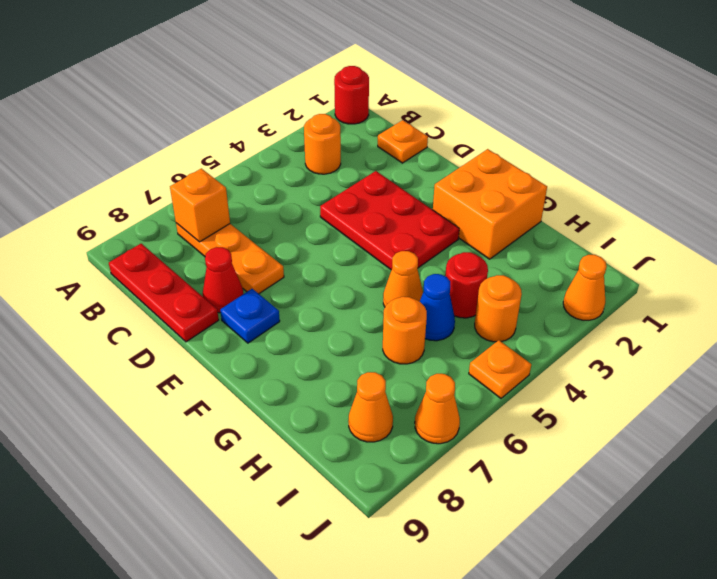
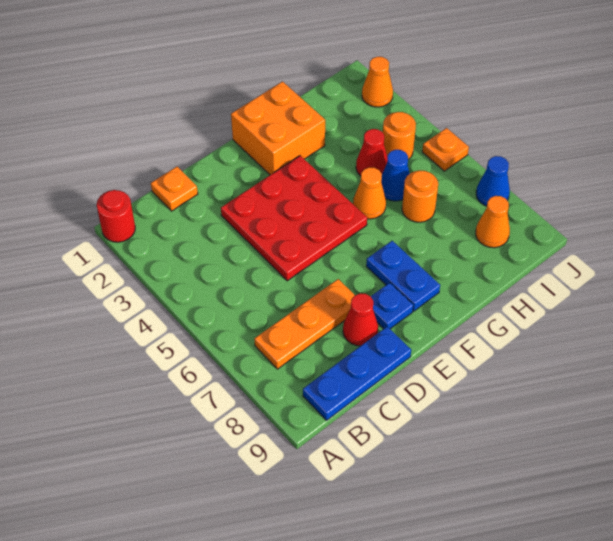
orange round brick B3 level 1 -> none
orange brick B7 level 2 -> none
red plate B9:D9 level 1 -> blue plate B9:D9 level 1
red plate D3:F4 level 1 -> red plate D3:F5 level 1
none -> blue plate F7:F8 level 1
red round brick H4 level 1 -> red cone H4 level 1
orange cone J7 level 1 -> blue cone J7 level 1

